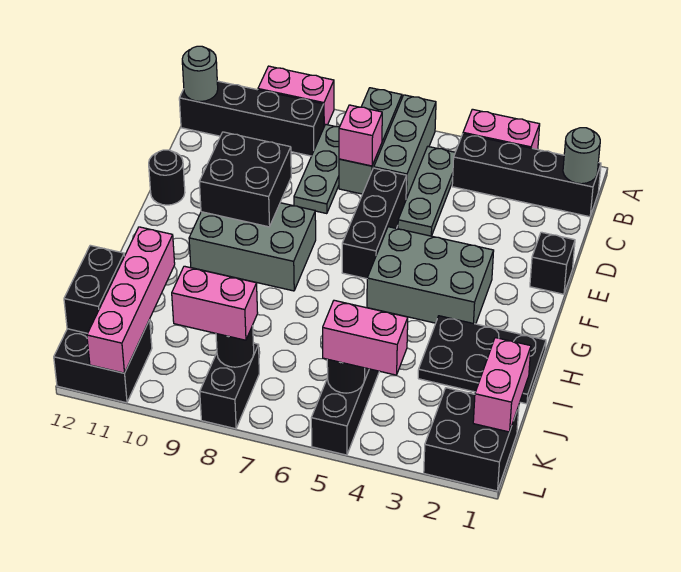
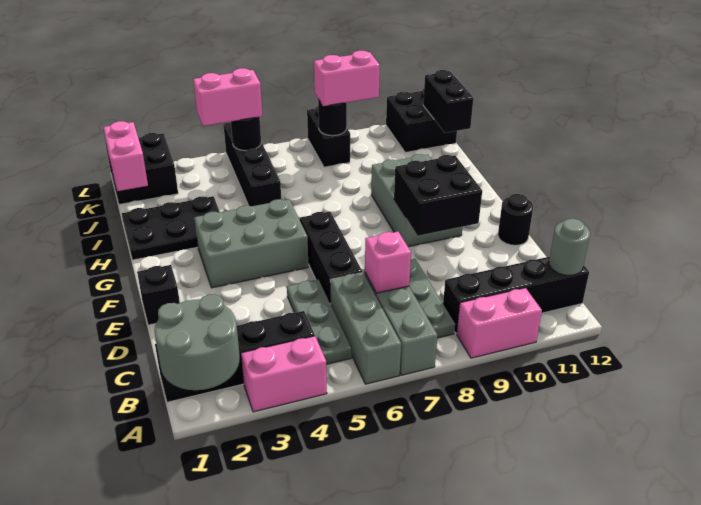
grey round brick B1 level 2 -> grey round brick A1:B2 level 2
grey brick F8:G10 level 1 -> grey brick F9:H10 level 1
pink brick I11:L11 level 2 -> none

